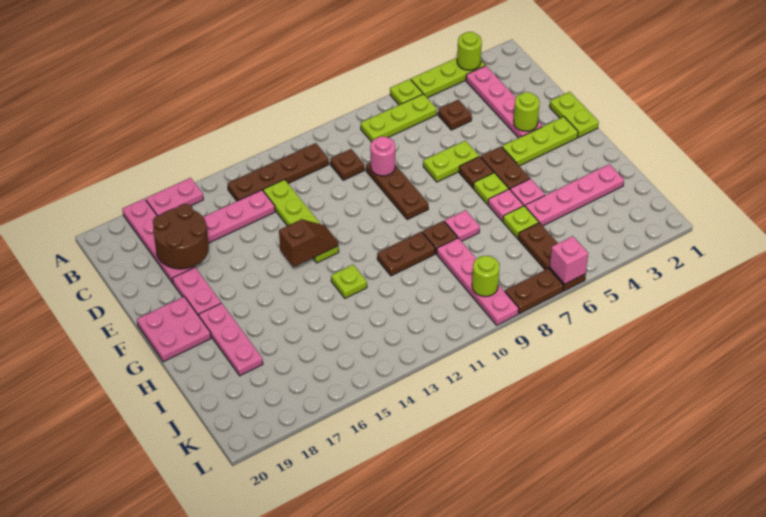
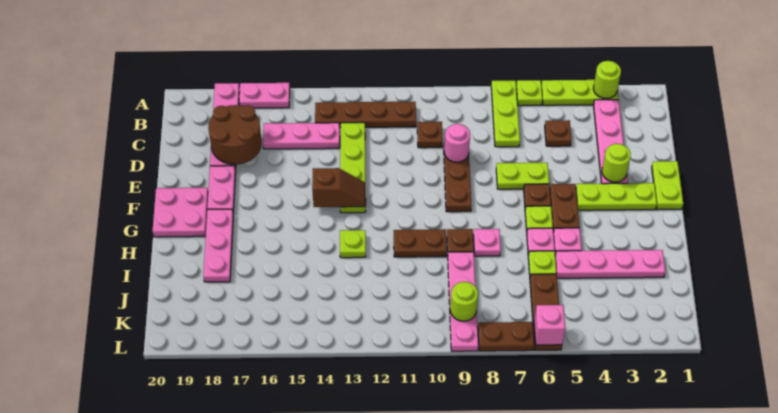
lime plate B6:B8 level 1 -> lime plate A7:C7 level 1

